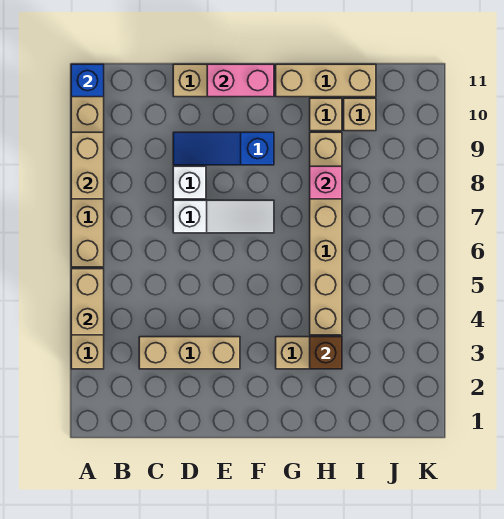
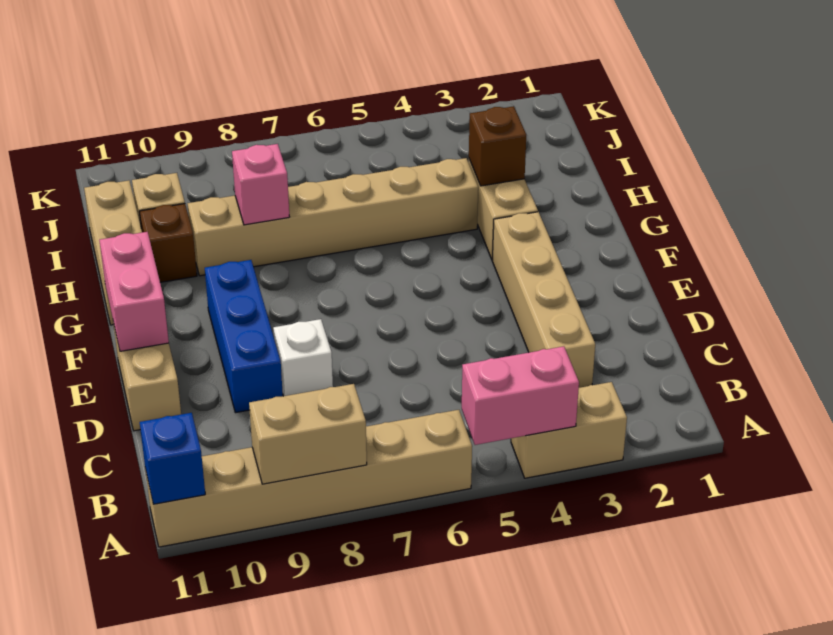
tan brick A4:A5 level 2 -> pink brick A4:A5 level 2
tan brick C3:E3 level 1 -> tan brick C3:F3 level 1
white slope D7:F7 level 1 top D -> none
blue slope D9:F9 level 1 top F -> blue brick D9:F9 level 1
tan brick H10 level 1 -> brown brick H10 level 1

